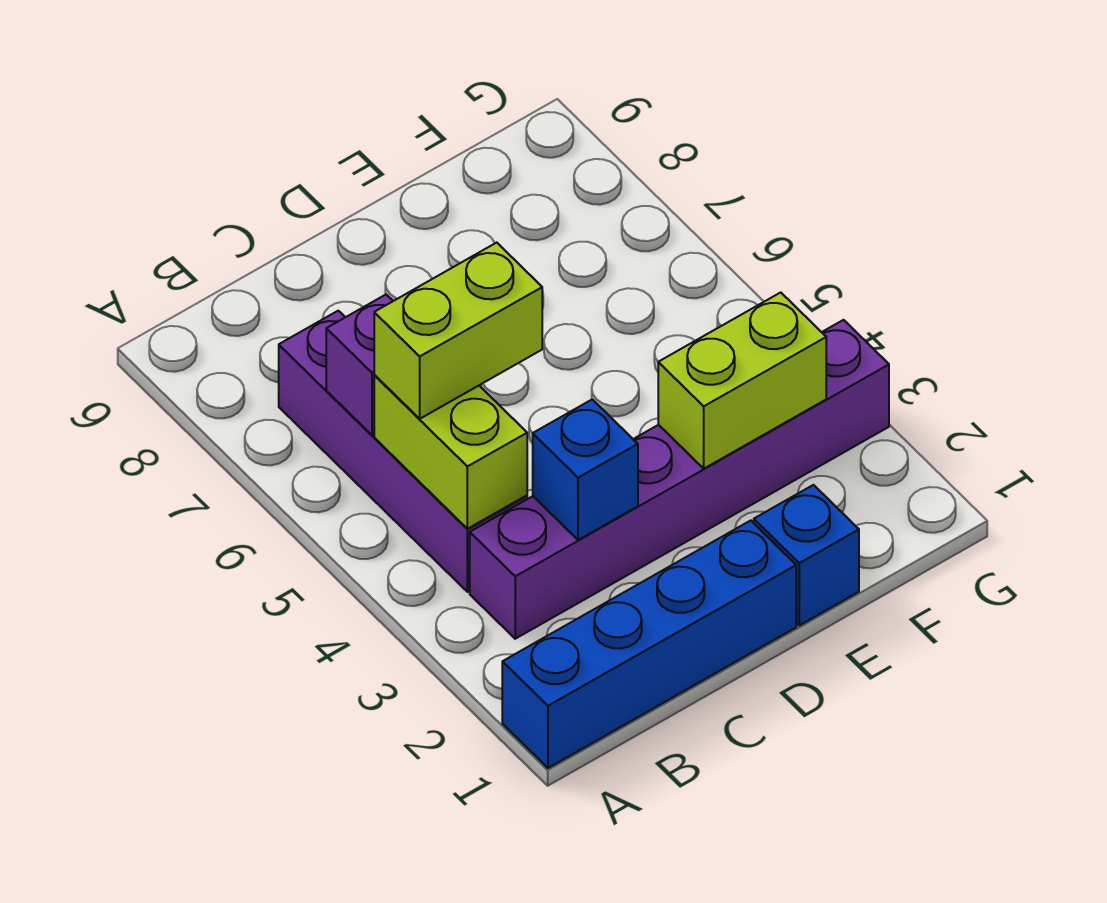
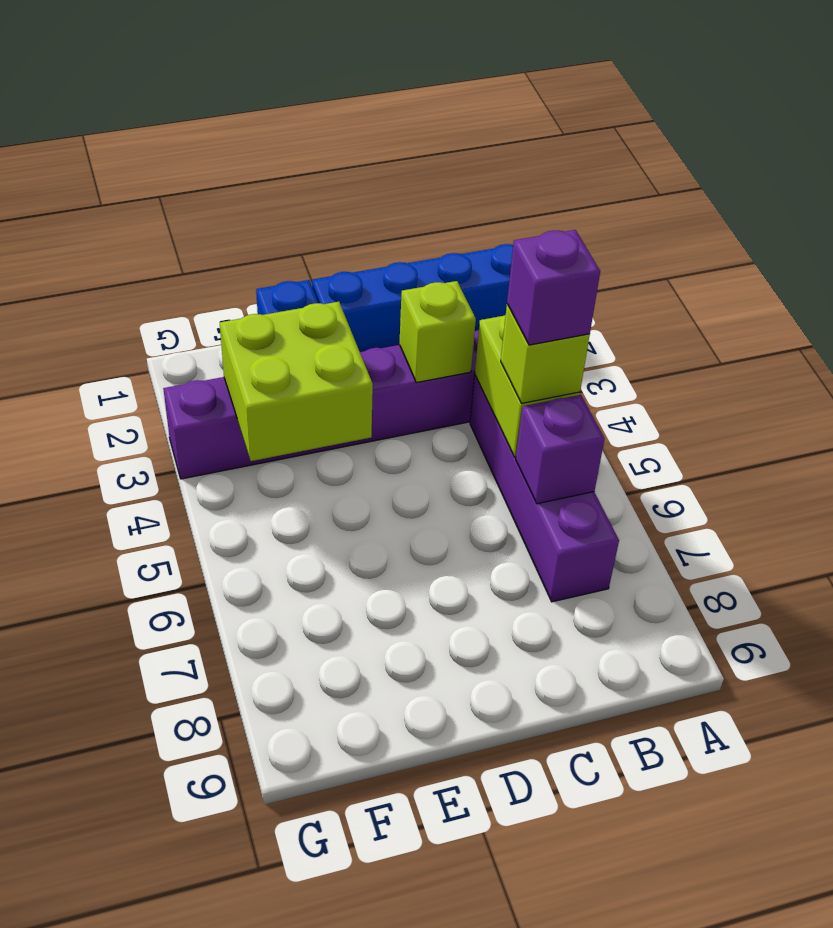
lime brick B5:C5 level 3 -> lime brick B5 level 3
none -> purple brick B5 level 4
blue brick C3 level 2 -> lime brick C3 level 2
lime brick E3:F3 level 2 -> lime brick E3:F4 level 2

